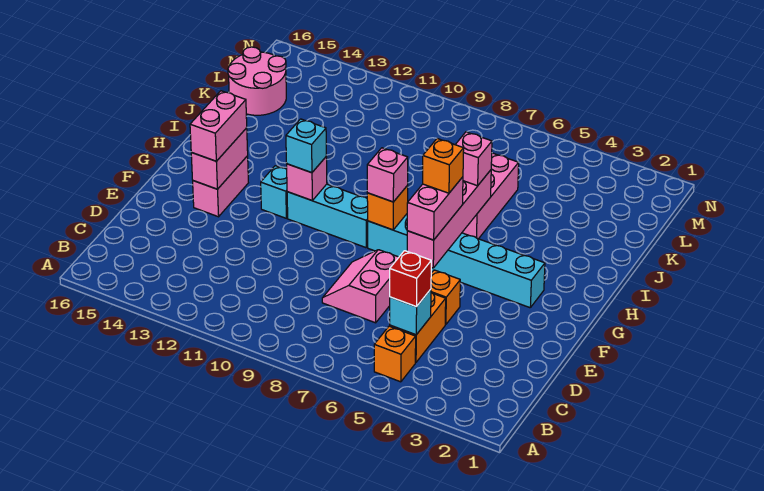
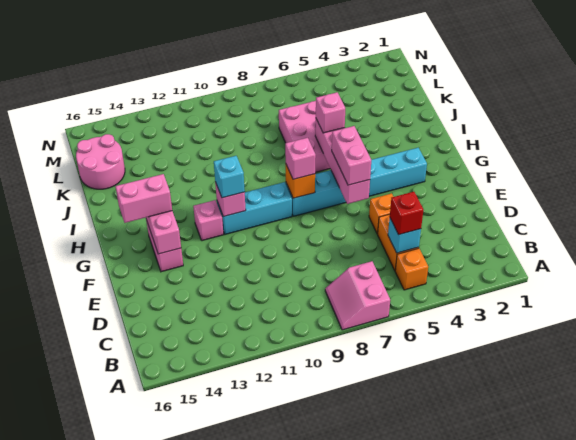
pink slope D7:E8 level 1 top 7 -> pink slope A7:B8 level 1 top 7
pink brick F14:G14 level 3 -> pink brick G14:G15 level 3
orange brick G6 level 4 -> none
cyan brick G12 level 1 -> pink brick G12 level 1

